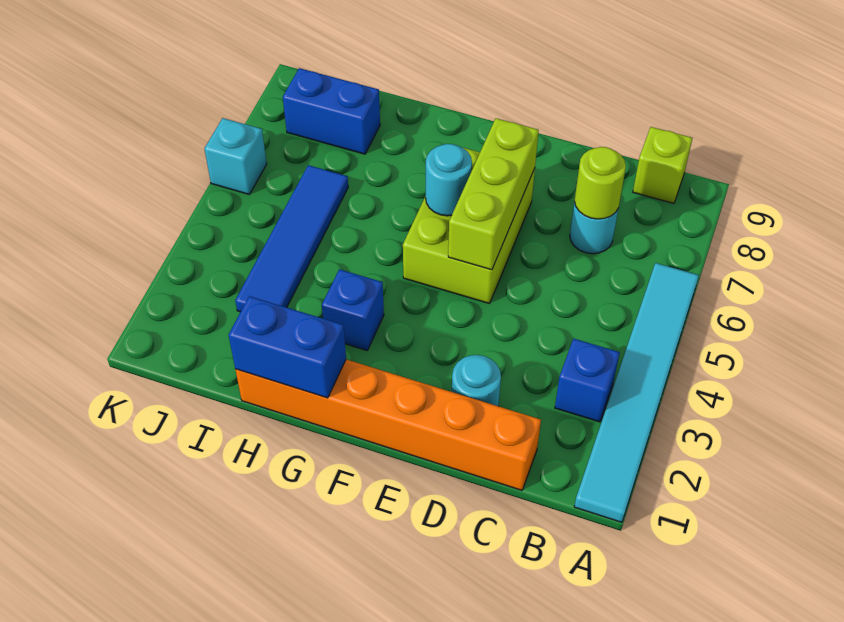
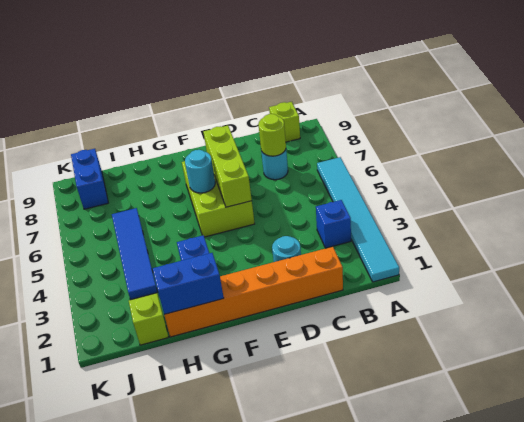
none -> lime brick I1 level 1
blue brick I8:J8 level 1 -> blue brick J8:J9 level 1
cyan brick K6 level 1 -> none

